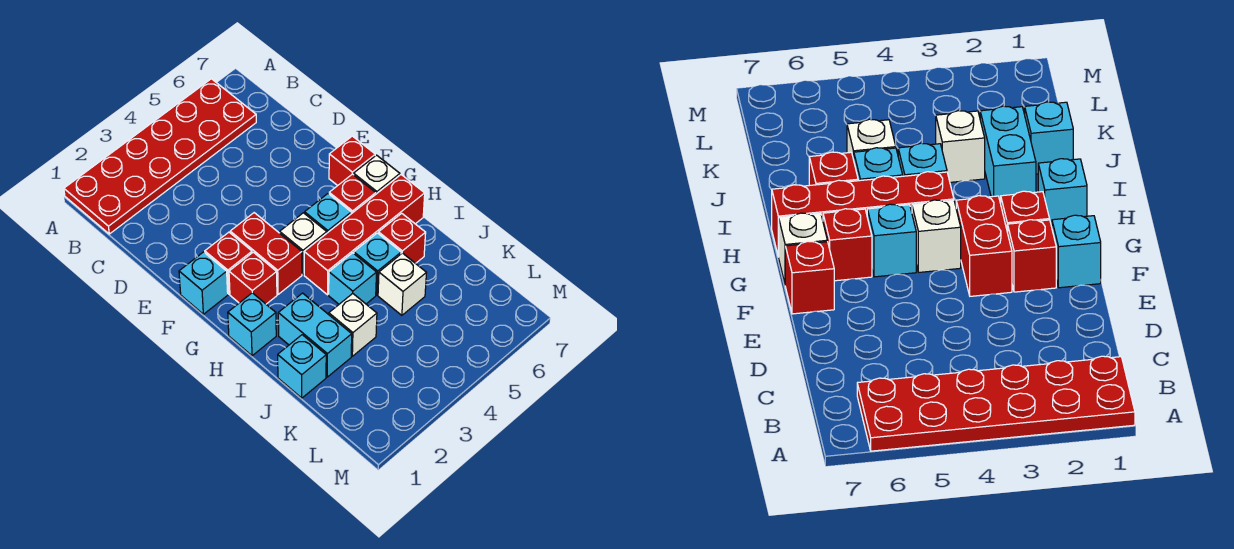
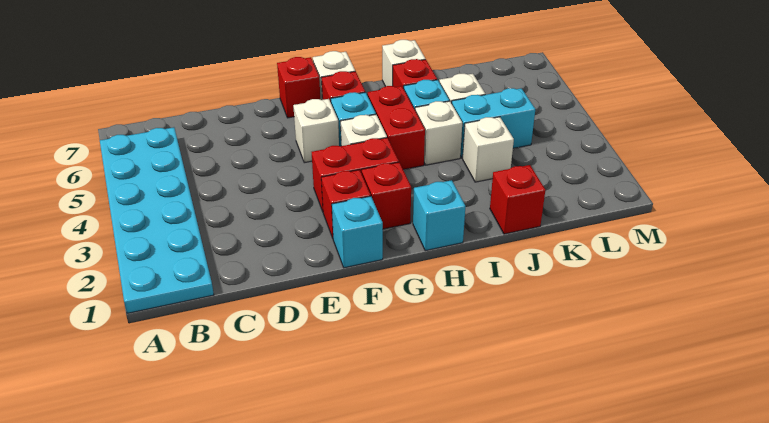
red plate A1:B6 level 1 -> cyan plate A1:B6 level 1
none -> white brick F5 level 1
red brick H4:H7 level 1 -> red brick H4:H5 level 1
cyan brick I2:J2 level 1 -> cyan brick J4:K4 level 1
cyan brick I4 level 1 -> white brick I4 level 1
none -> white brick I7 level 1
cyan brick J1 level 1 -> red brick J1 level 1

